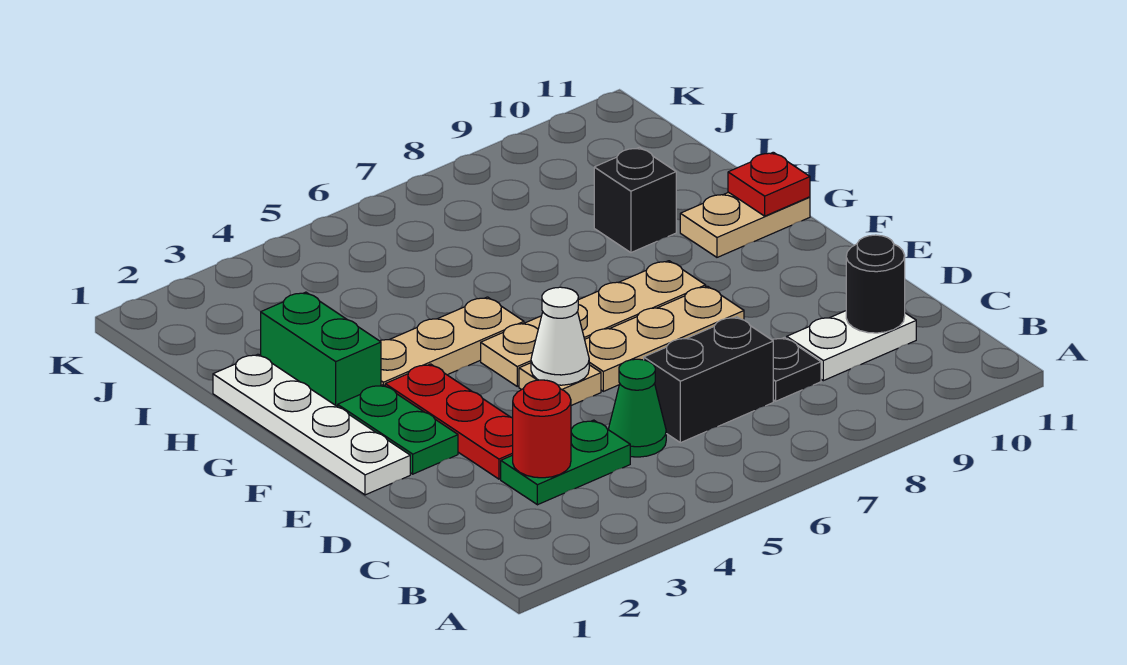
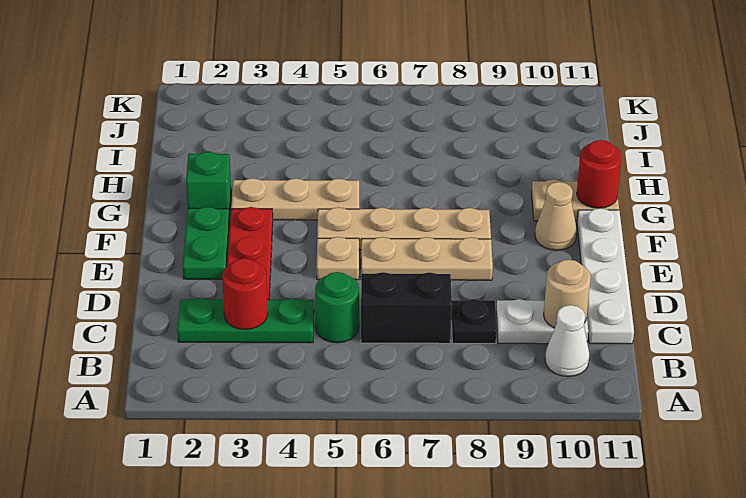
green plate C3:C4 level 1 -> green plate C2:C4 level 1
green cone C5 level 1 -> green round brick C5 level 1
black round brick C10 level 2 -> tan round brick C10 level 2
white plate E1:H1 level 1 -> white plate C11:F11 level 1
white cone E5 level 2 -> white cone B10 level 1
none -> tan cone F10 level 1
green brick G2:H2 level 1 -> green brick G2 level 1
red plate G11 level 2 -> red round brick G11 level 2
black brick H9 level 1 -> none

